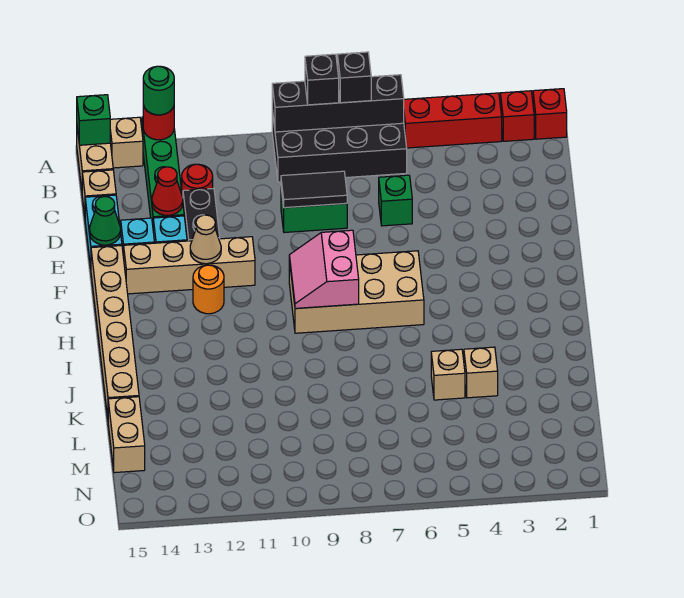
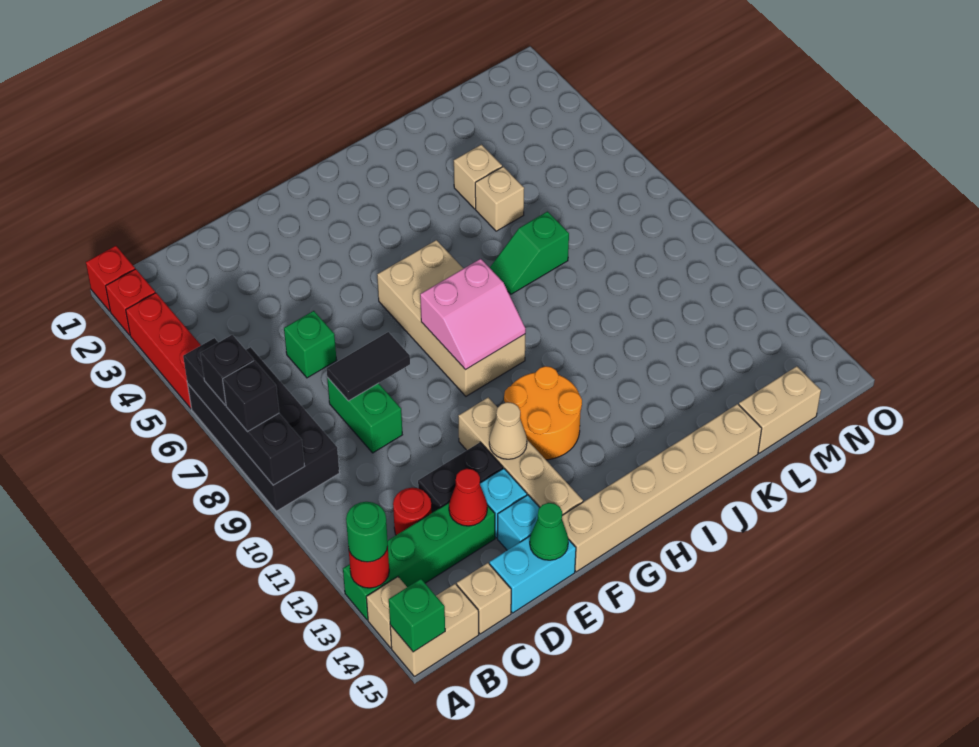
black tile D8:D9 level 2 -> black tile D8:E8 level 2
orange round brick G12 level 1 -> orange round brick G11:H12 level 1
none -> green slope J7:K7 level 1 top K

